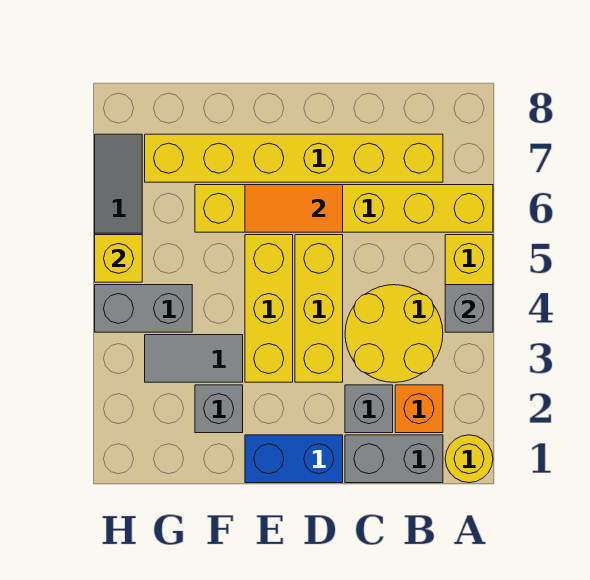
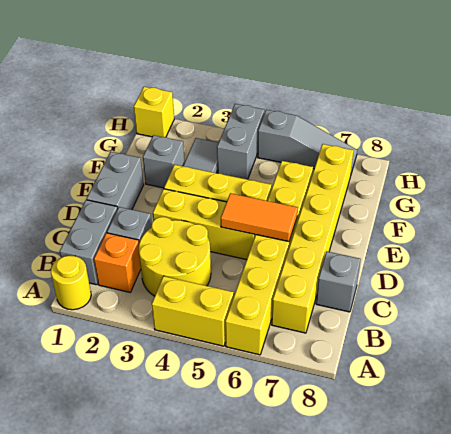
grey brick A4 level 2 -> grey brick C8 level 1
blue brick D1:E1 level 1 -> grey brick D1:E1 level 1
orange tile D6:E6 level 2 -> orange tile D5:D6 level 2
yellow brick H5 level 2 -> yellow brick H1 level 1

